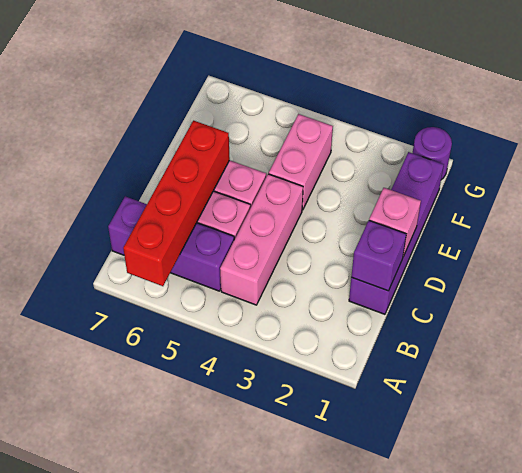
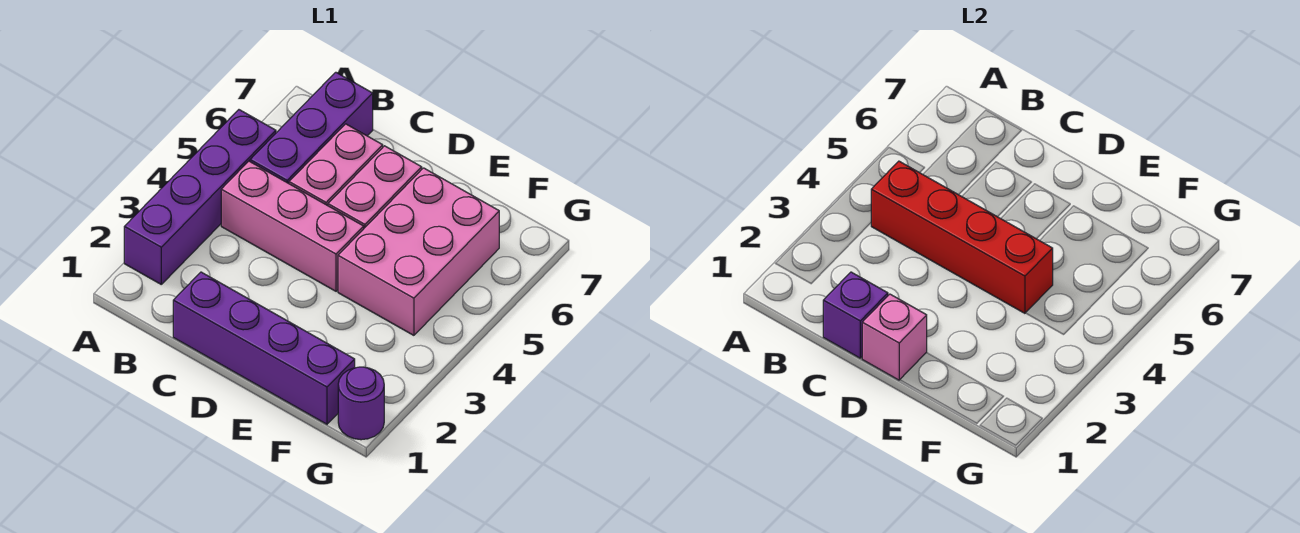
none -> purple brick A2:A5 level 1
red brick A6:D6 level 2 -> red brick B4:E4 level 2
pink brick E4:F4 level 1 -> pink brick E4:F6 level 1

